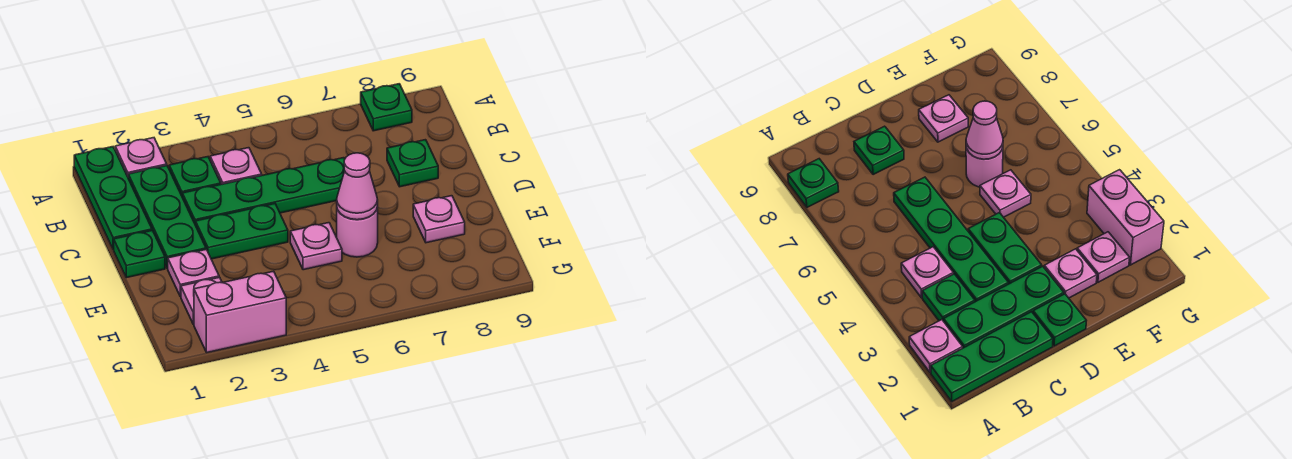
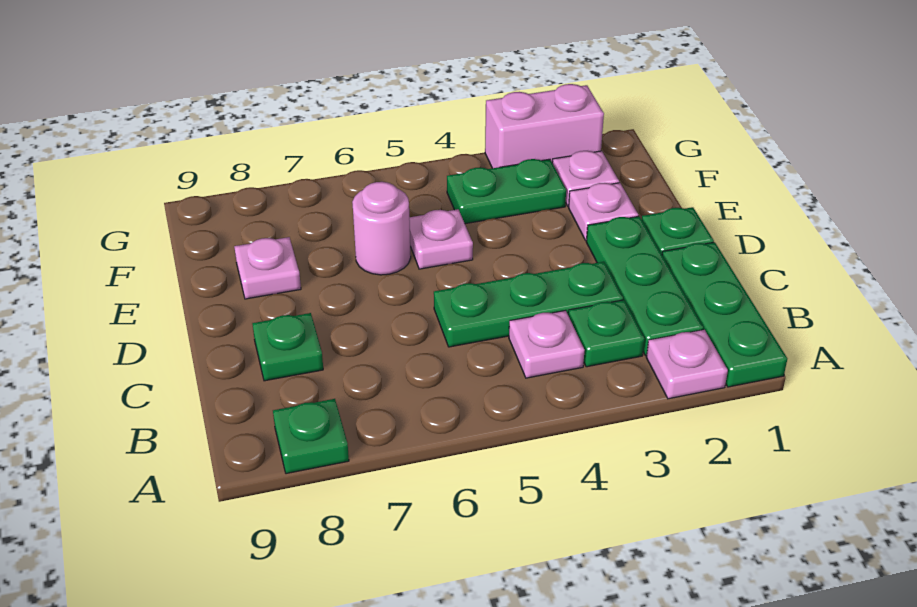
green plate C3:C6 level 1 -> green plate C3:C5 level 1
green plate D3:D4 level 1 -> green plate F3:F4 level 1
pink cone E6 level 2 -> none

